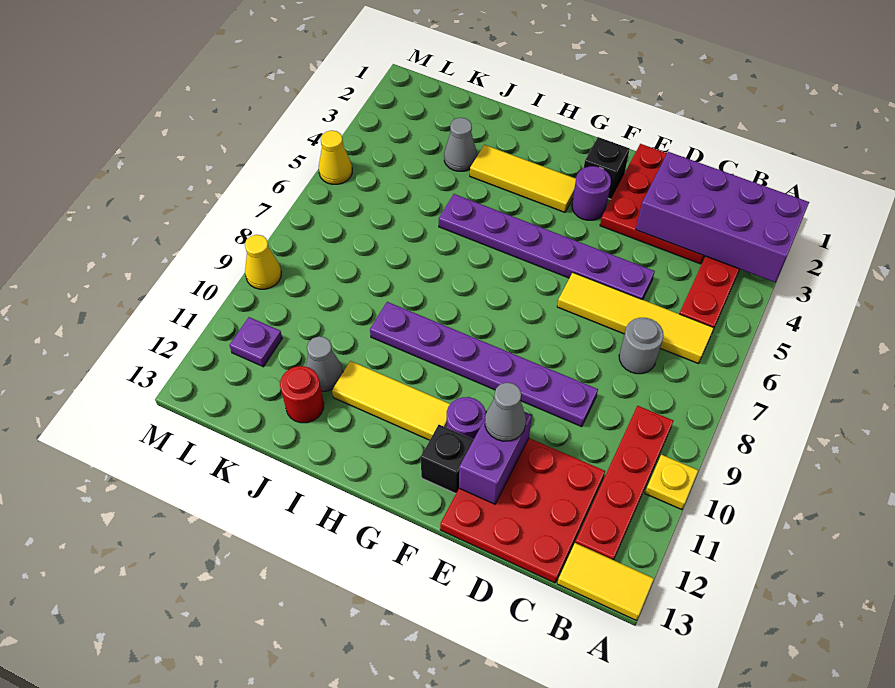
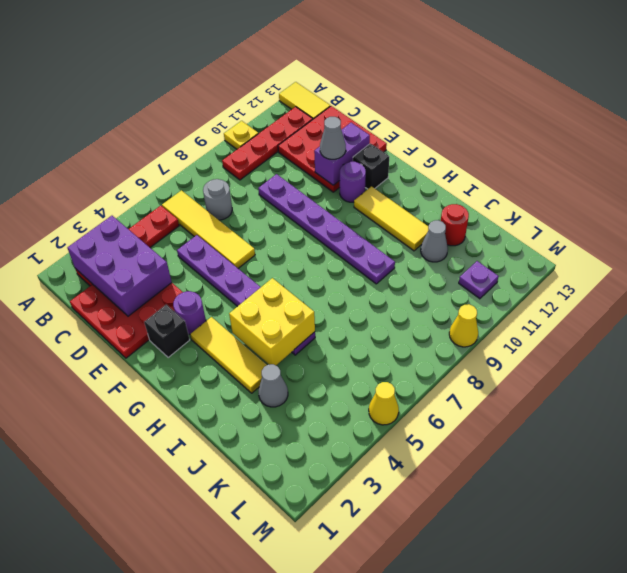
purple brick A2:D3 level 2 -> purple brick B2:D3 level 2
none -> yellow brick H4:I5 level 2

